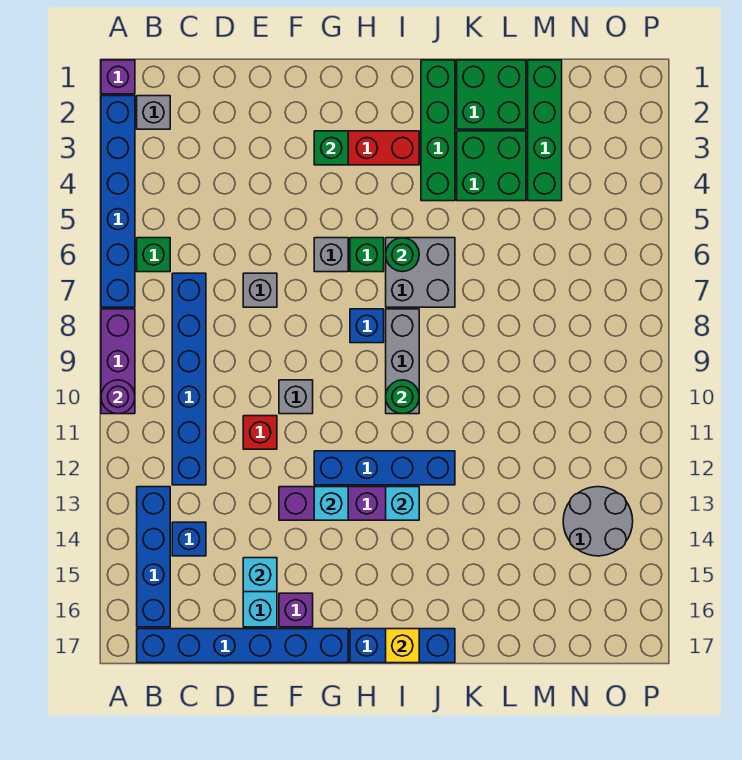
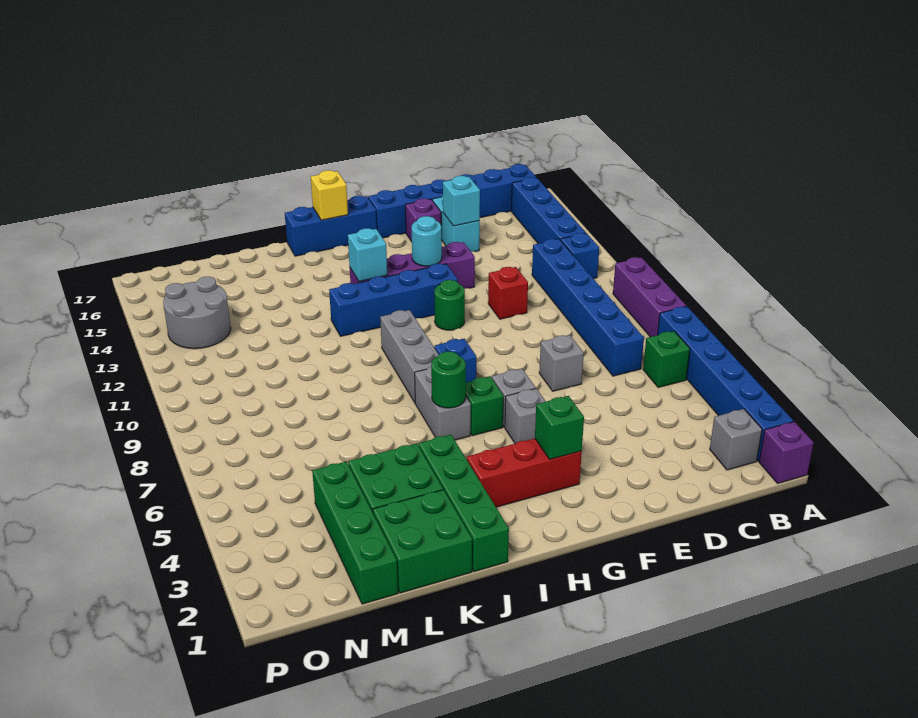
purple round brick A10 level 2 -> none
blue brick C14 level 1 -> blue brick B12 level 1
grey brick F10 level 1 -> grey brick G5 level 1
cyan brick G13 level 2 -> cyan round brick G13 level 2
grey brick I6:J7 level 1 -> grey brick I6:I7 level 1
green round brick I10 level 2 -> green round brick G11 level 1

